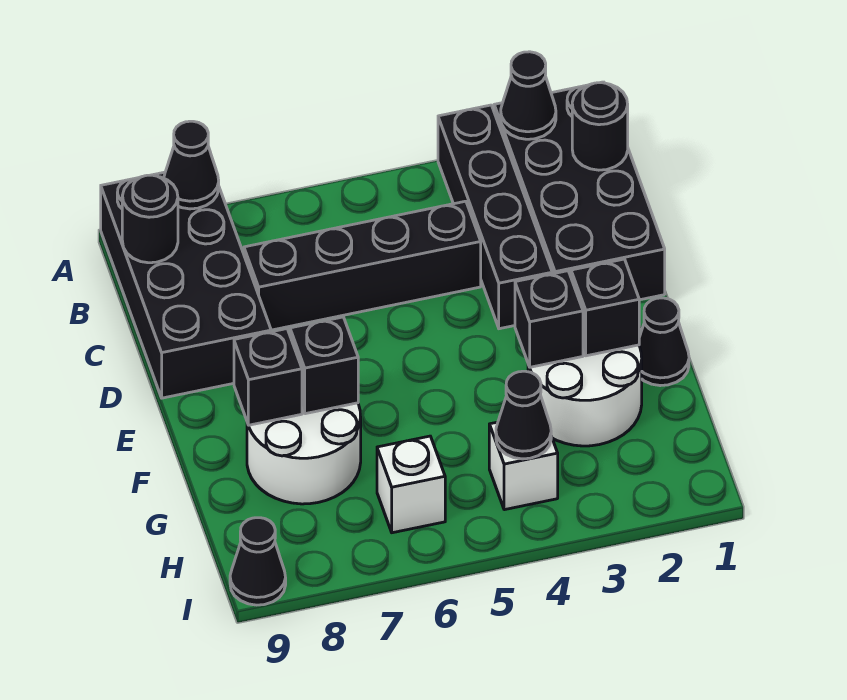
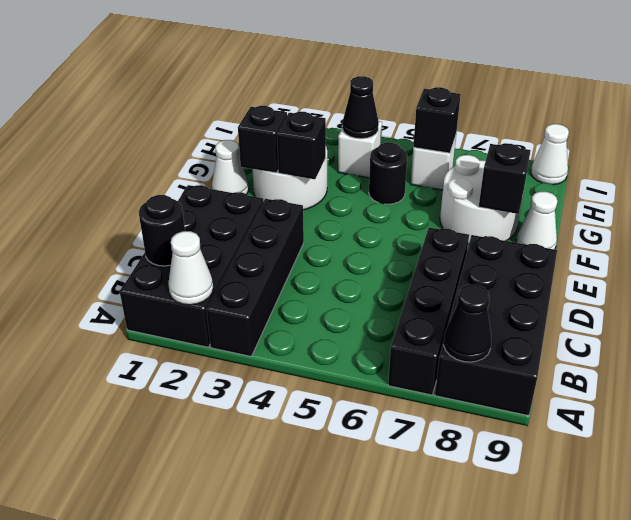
black cone A2 level 2 -> white cone A2 level 2
black round brick B9 level 2 -> black round brick G5 level 1
black brick C4:C7 level 1 -> black brick A7:D7 level 1
black cone F1 level 1 -> white cone F1 level 1
black brick F7 level 2 -> black brick H6 level 2
none -> white cone F9 level 1
black cone I9 level 1 -> white cone I9 level 1

